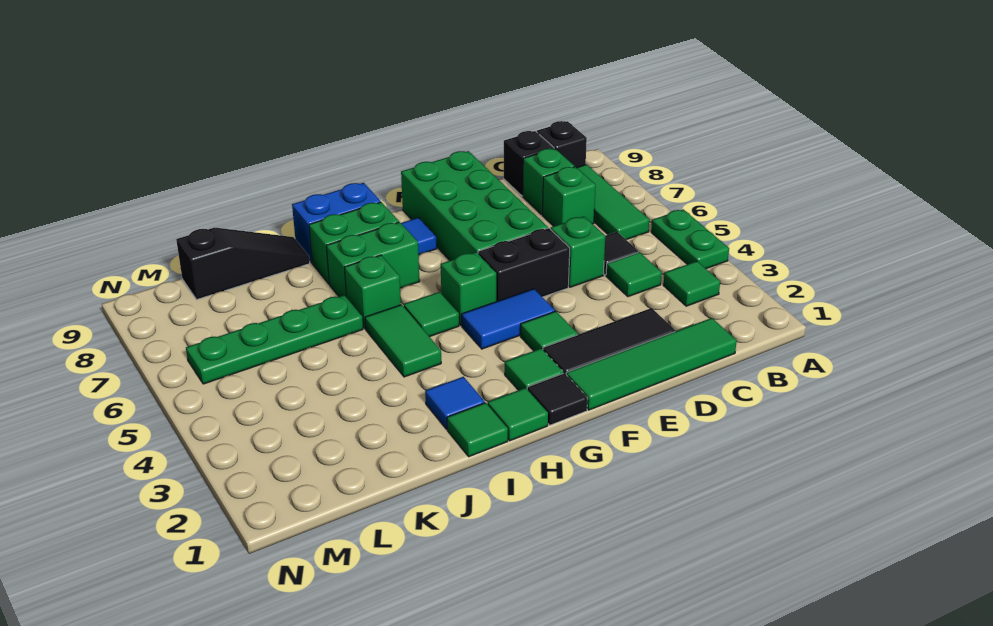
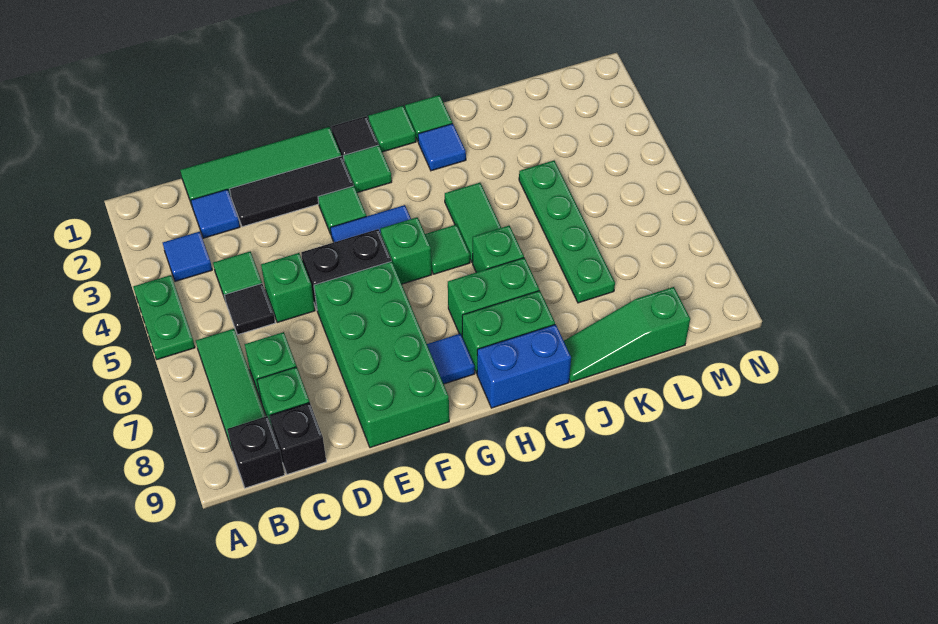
green tile B3 level 1 -> blue tile B3 level 1
none -> blue tile C2 level 1
green plate J6:M6 level 1 -> green plate K4:K7 level 1
black slope J9:L9 level 1 top L -> green slope J9:L9 level 1 top L

